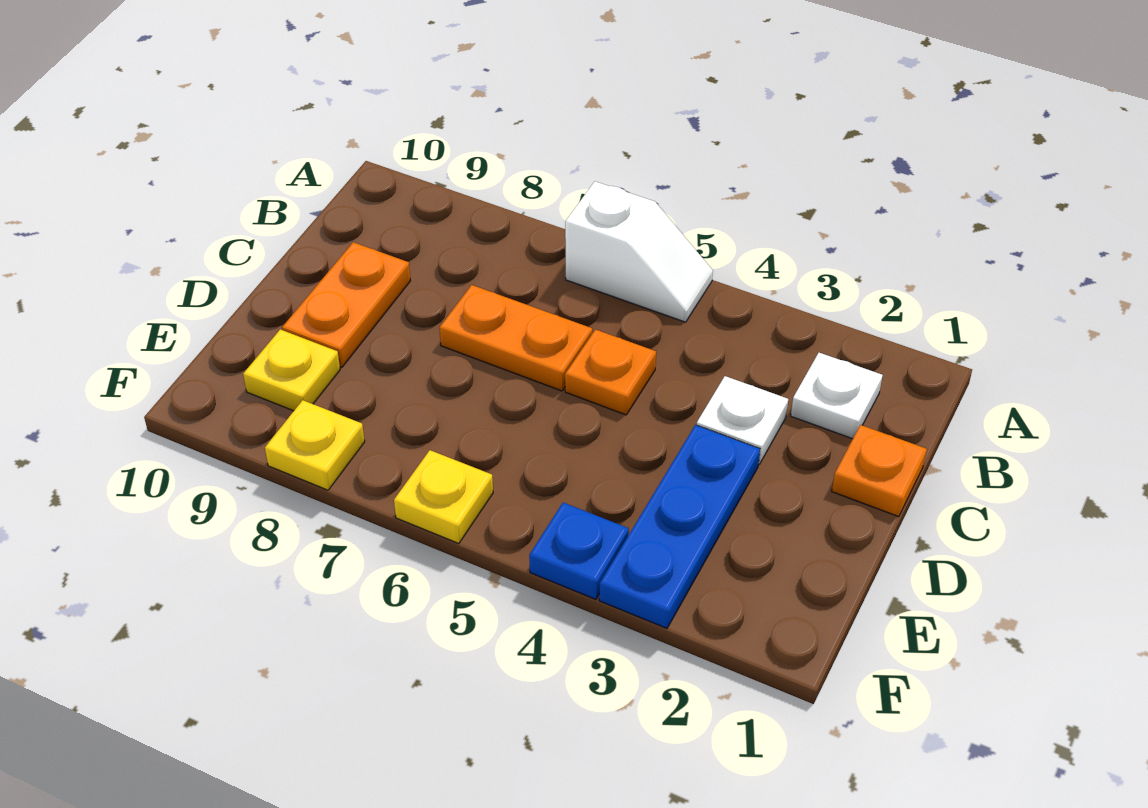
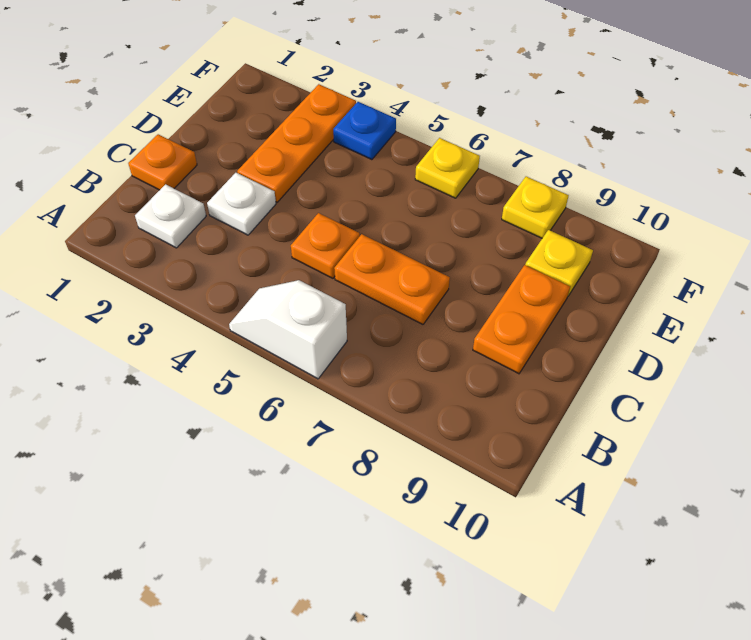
blue plate D3:F3 level 1 -> orange plate D3:F3 level 1

